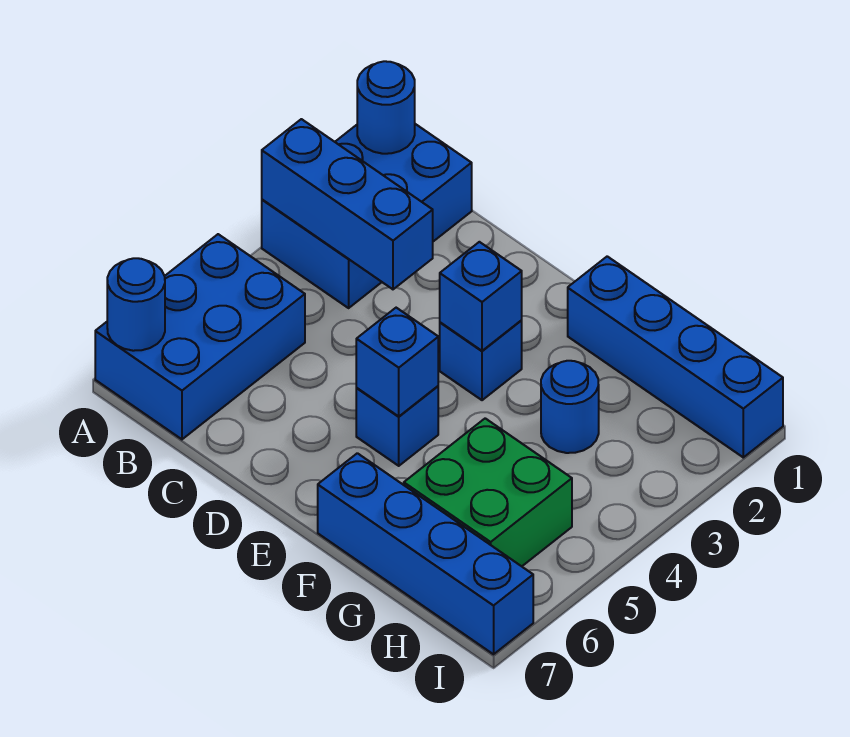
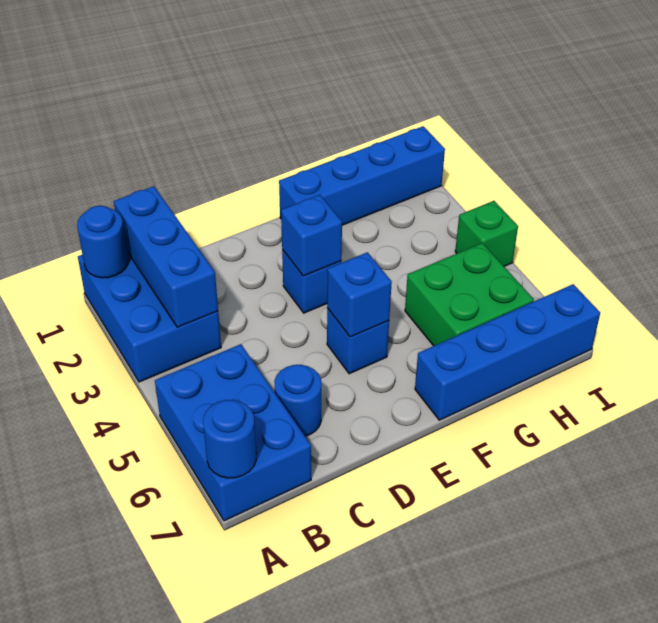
blue brick A3:C3 level 2 -> blue brick B1:B3 level 2
blue round brick G3 level 1 -> blue round brick C6 level 1
none -> green brick I4 level 1

